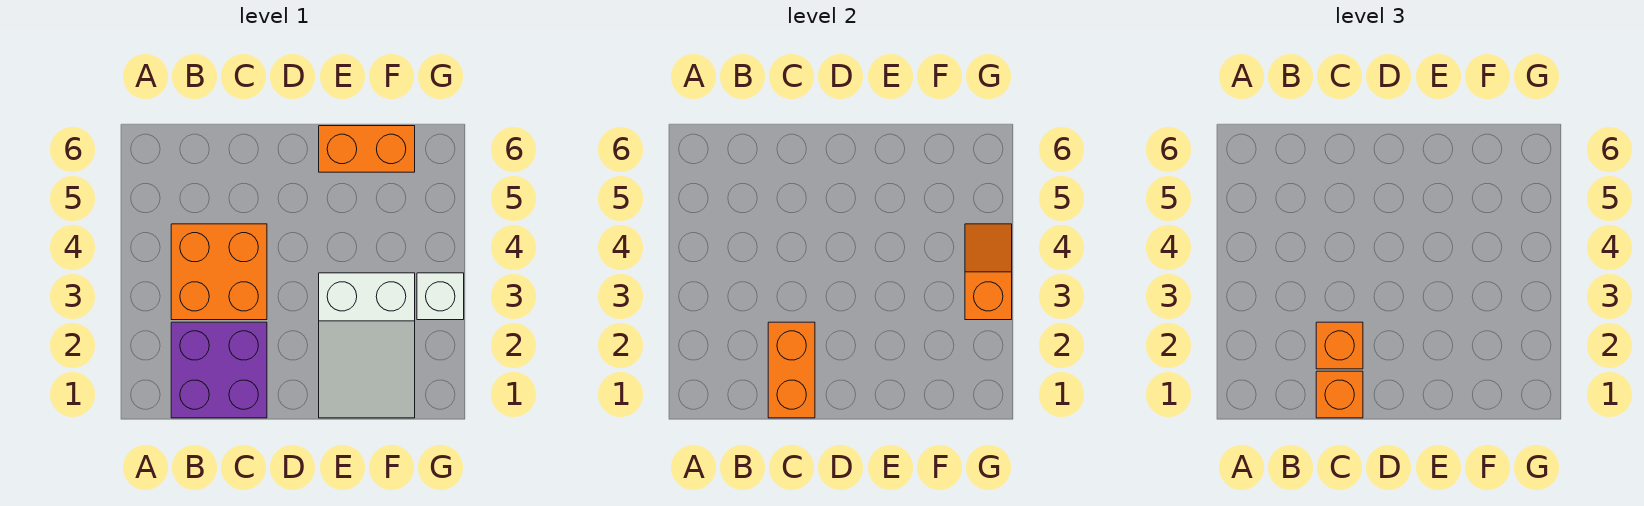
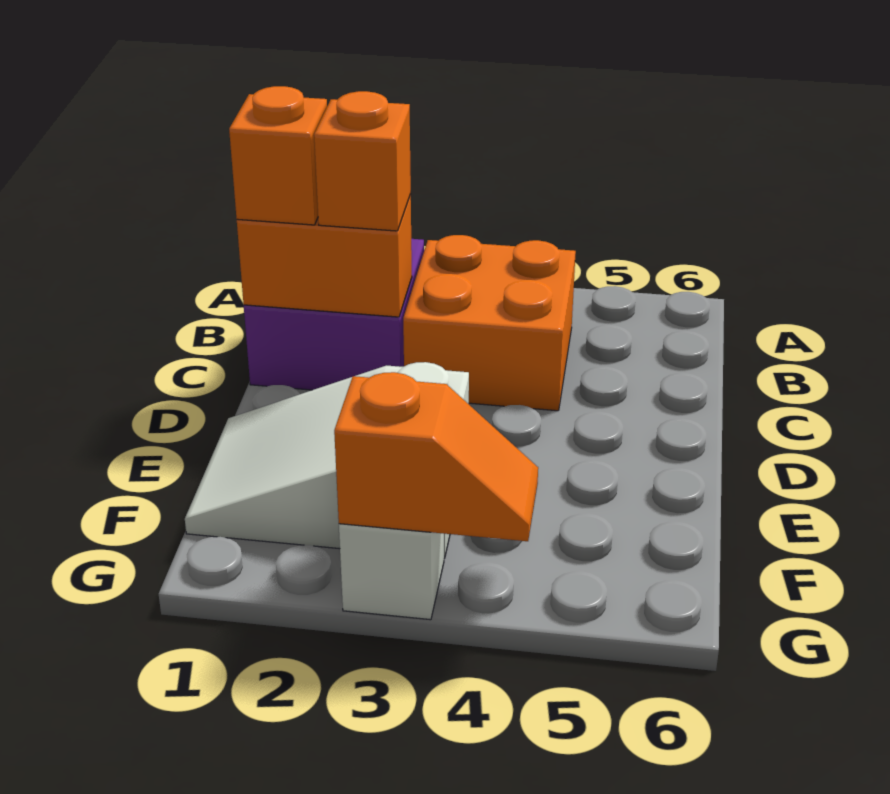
orange brick E6:F6 level 1 -> none

